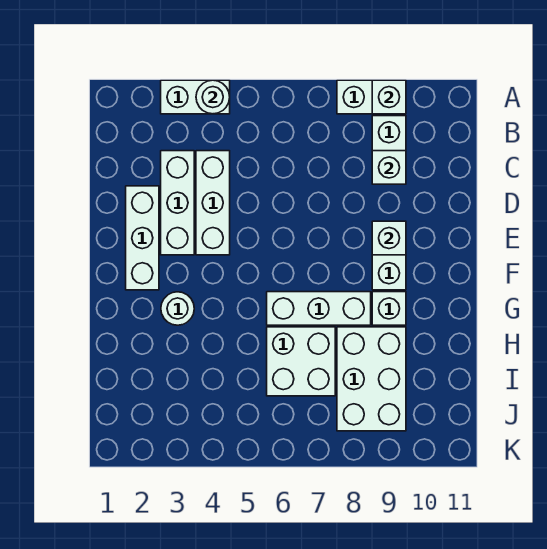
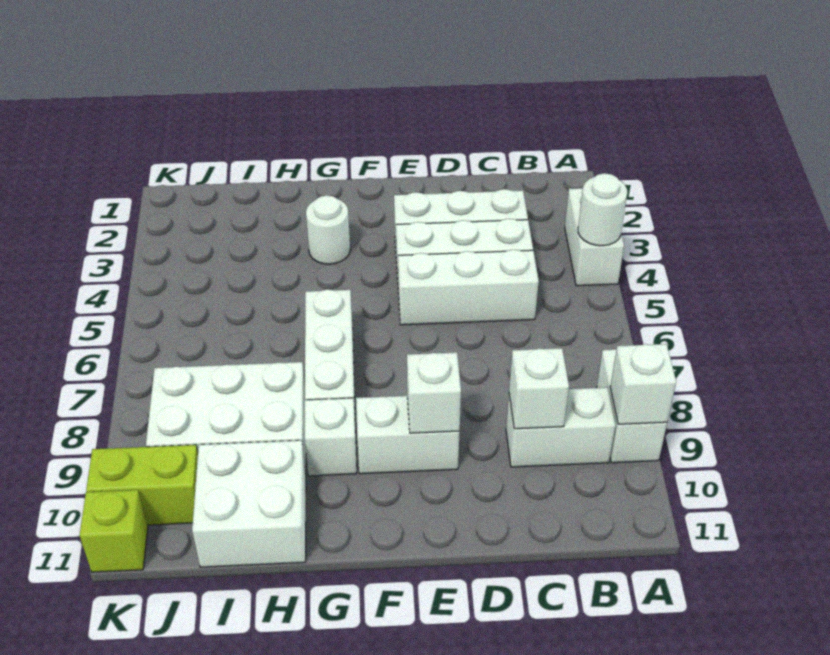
white brick D2:F2 level 1 -> white brick C5:E5 level 1
white brick H6:I7 level 1 -> white brick H10:I11 level 1
none -> lime brick J10:K10 level 1
none -> lime brick K11 level 1

